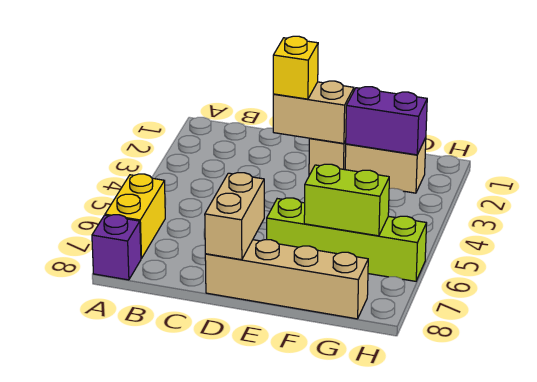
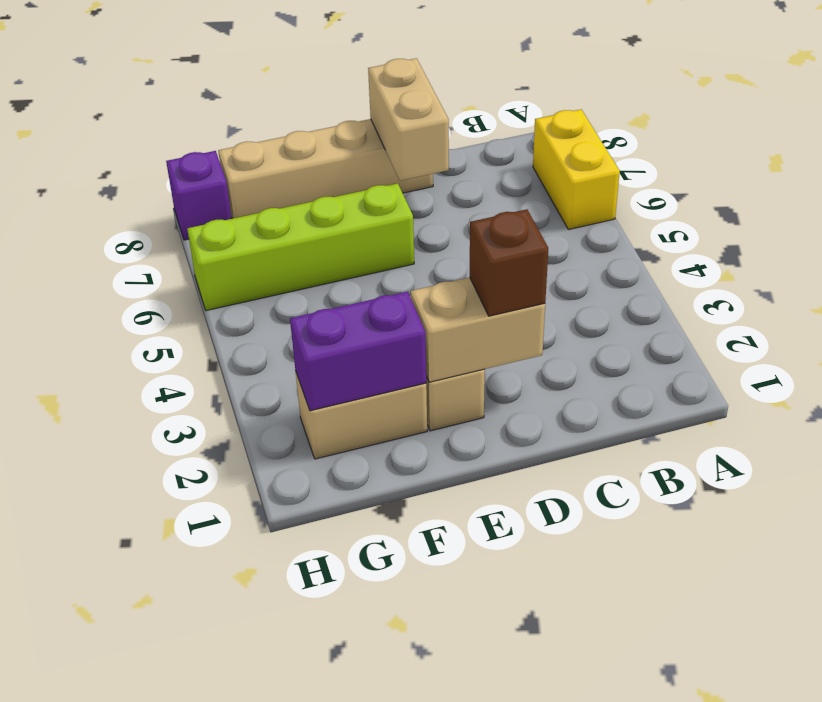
purple brick A8 level 1 -> purple brick H8 level 1
yellow brick D2 level 3 -> brown brick D2 level 3
lime brick F6:G6 level 2 -> none

